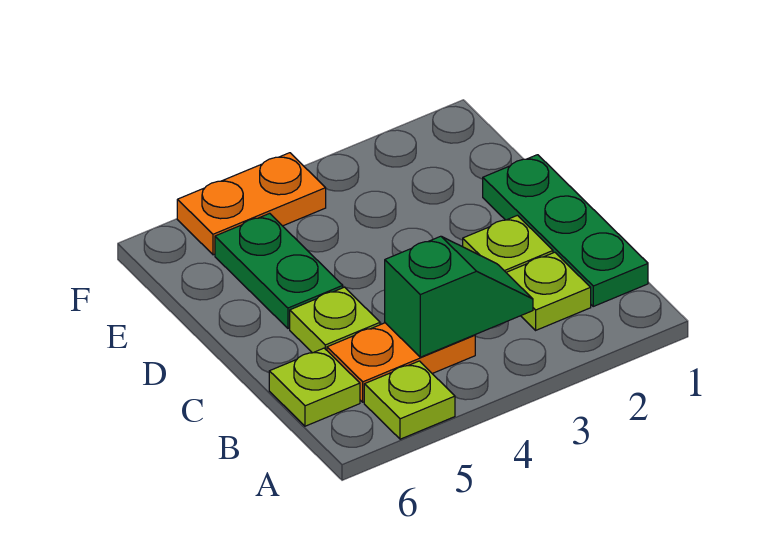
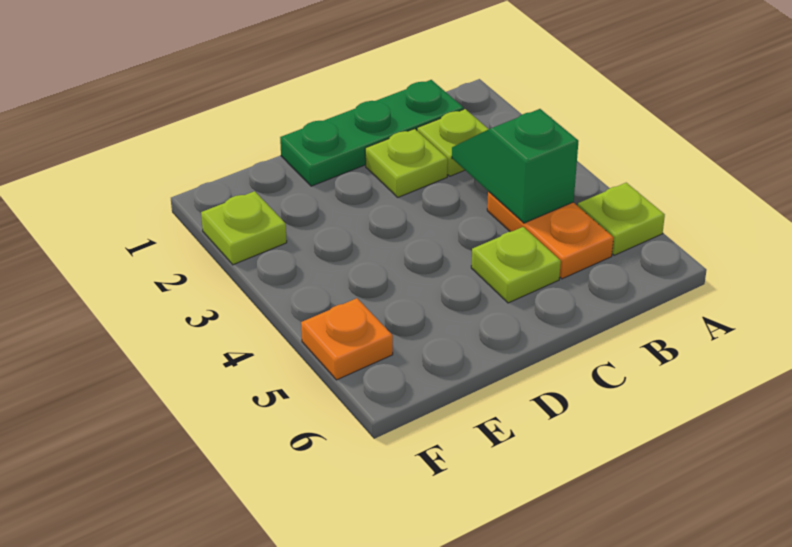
lime plate B6 level 1 -> lime plate F2 level 1
green plate D5:E5 level 1 -> none
orange plate F4:F5 level 1 -> orange plate F5 level 1

